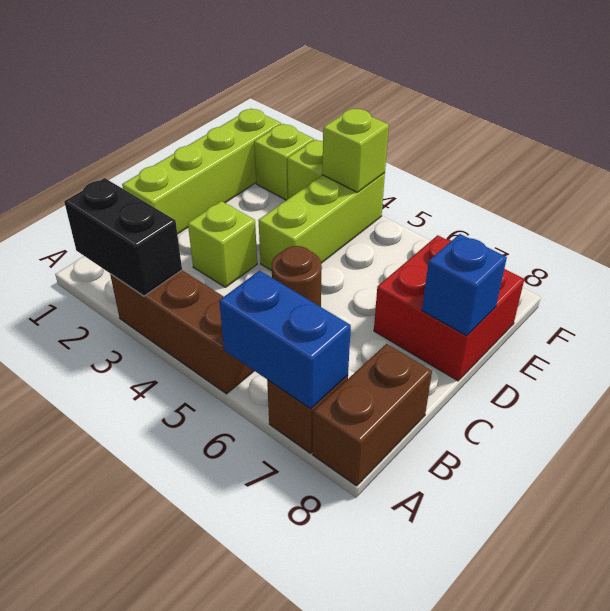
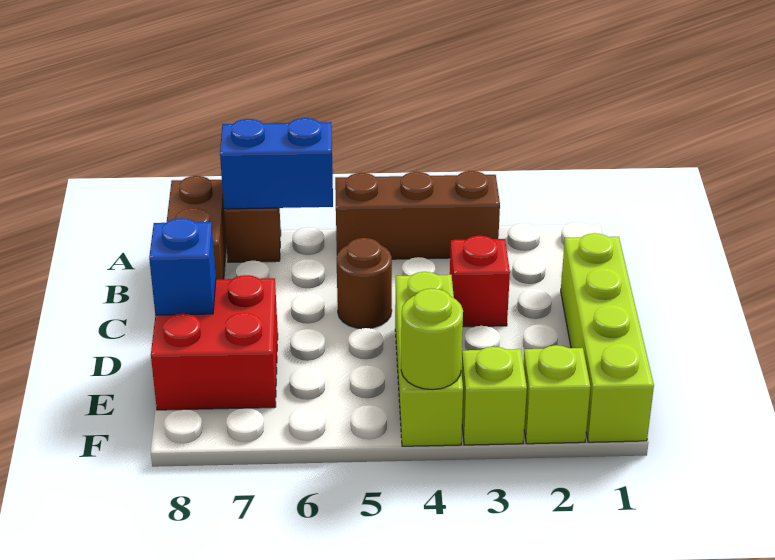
black brick A2:A3 level 2 -> none
lime brick C3 level 1 -> red brick C3 level 1
lime brick F4 level 2 -> lime round brick F4 level 2

